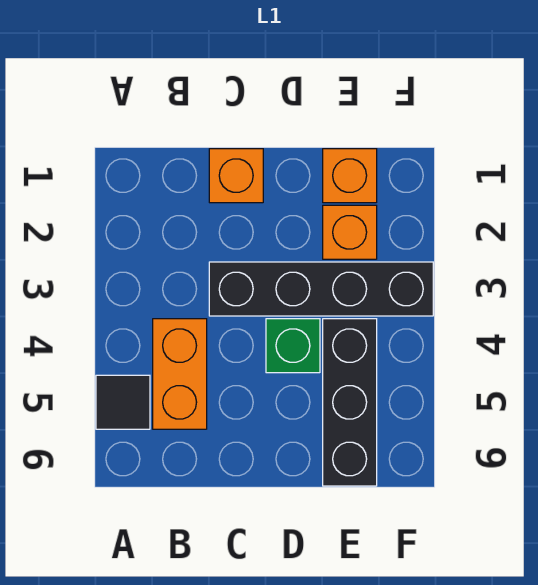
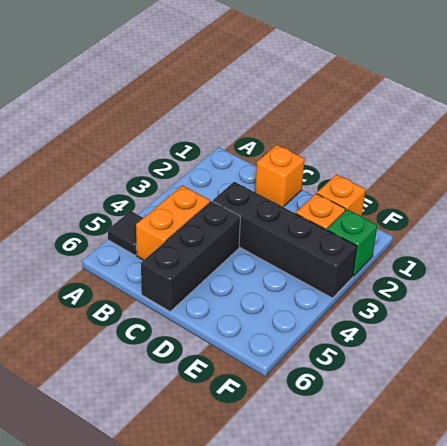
green brick D4 level 1 -> green brick F2 level 1
black brick E4:E6 level 1 -> black brick C4:C6 level 1

